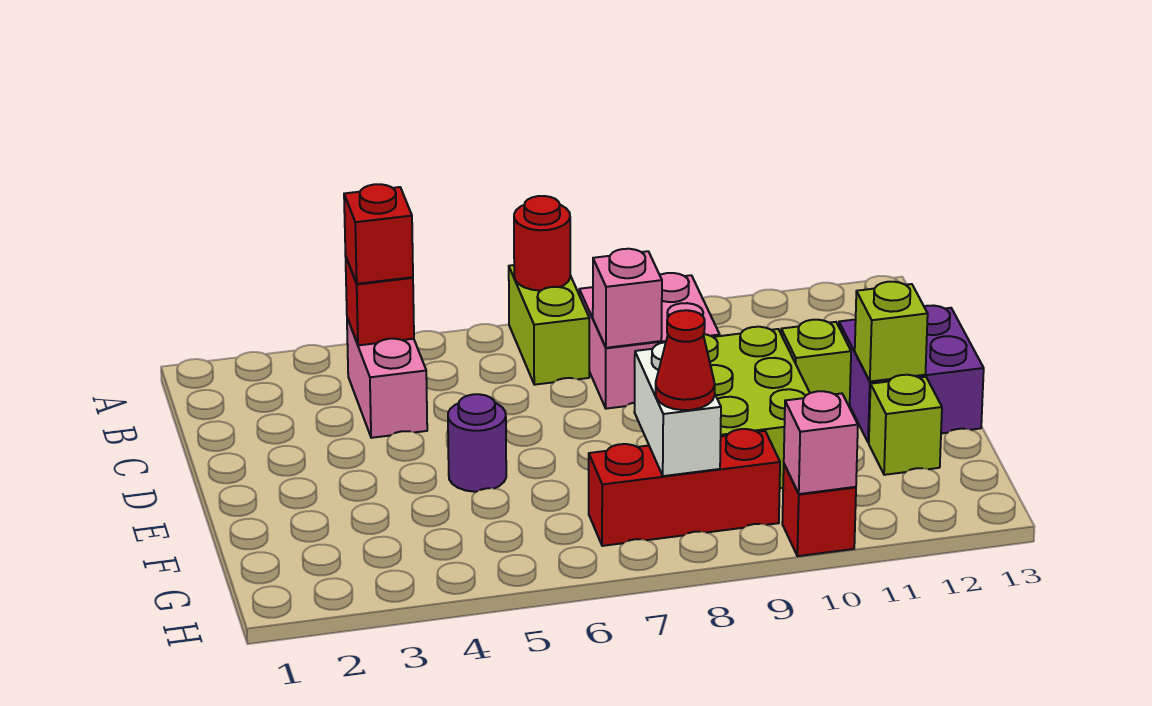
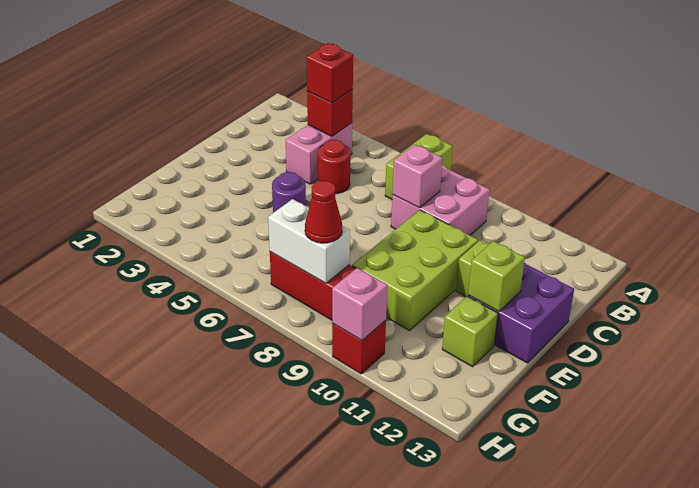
red round brick A7 level 2 -> red round brick C5 level 1
white brick F8:G8 level 2 -> white brick G7:G8 level 2

